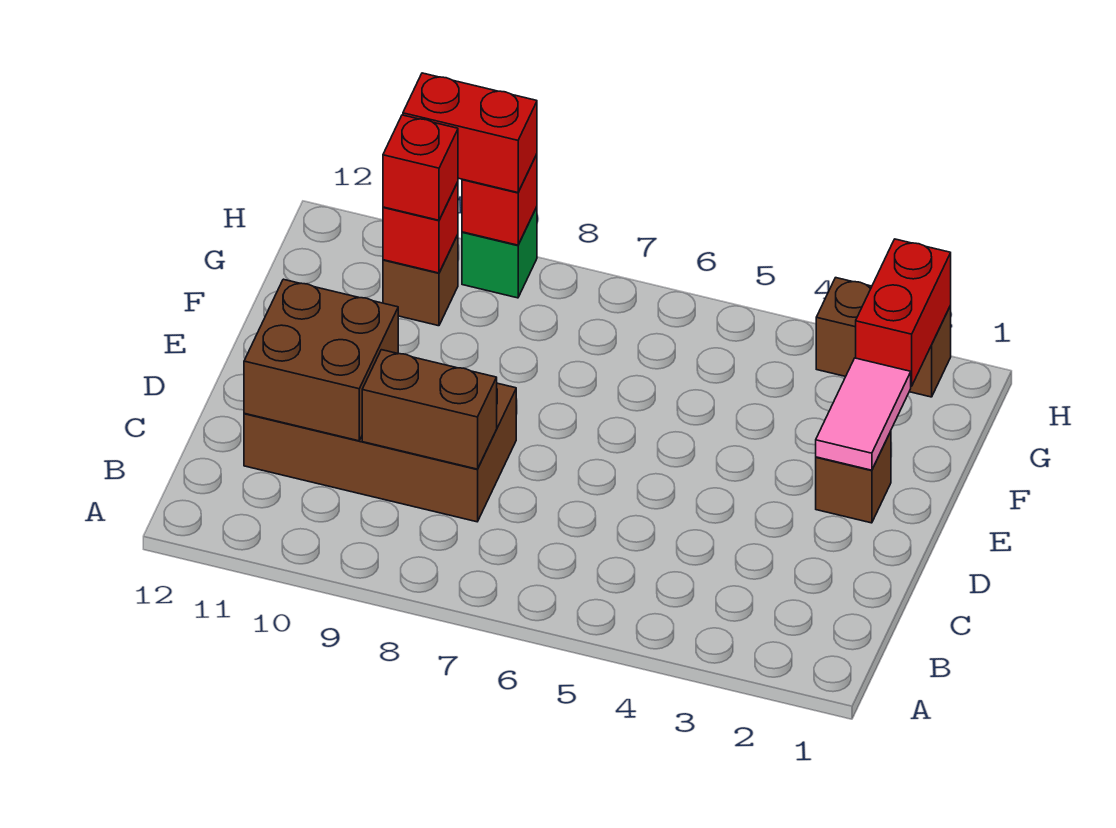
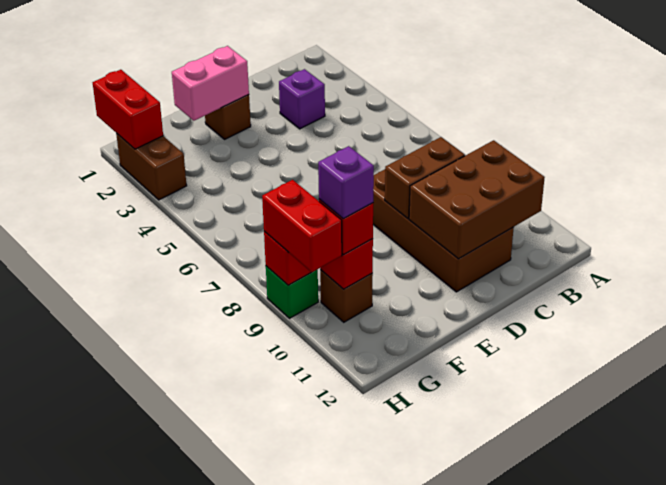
none -> purple brick C3 level 1
brown brick C8:C9 level 2 -> brown brick C9:D9 level 2
brown brick C10:D11 level 2 -> brown brick B10:D11 level 2
pink tile E2:F2 level 2 -> pink brick E2:F2 level 2
red brick G2:H2 level 2 -> red brick H1:H2 level 2
none -> purple brick G10 level 4

